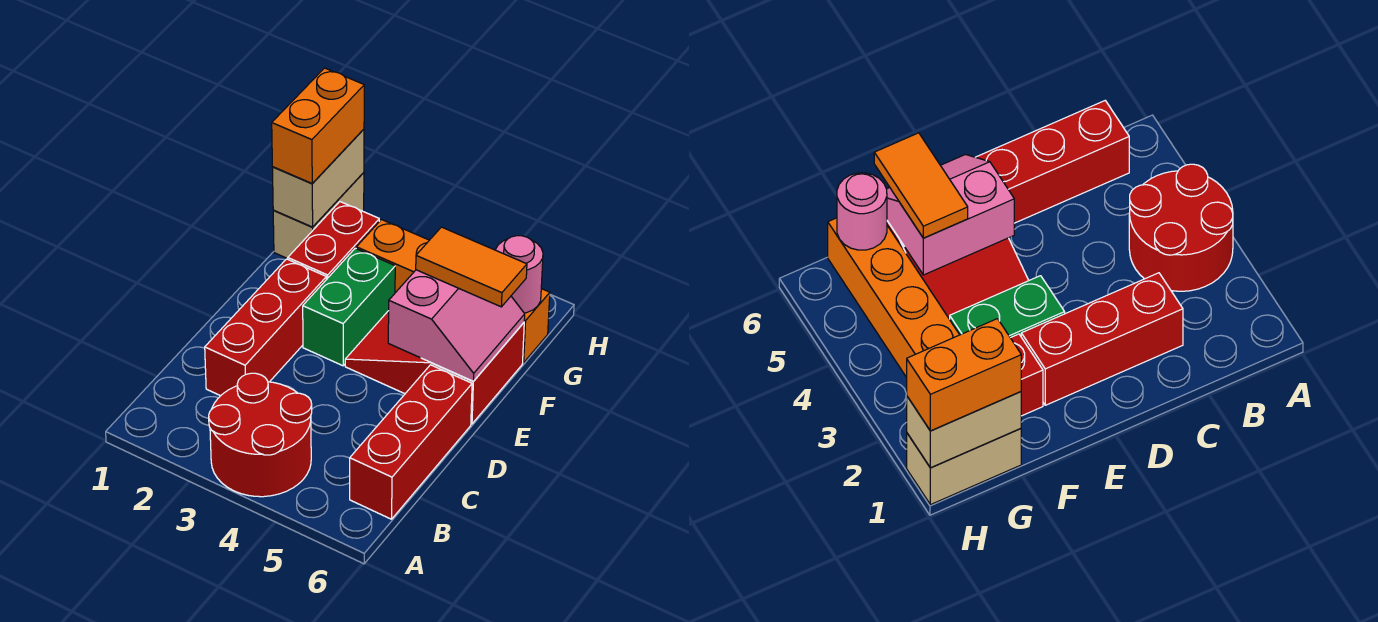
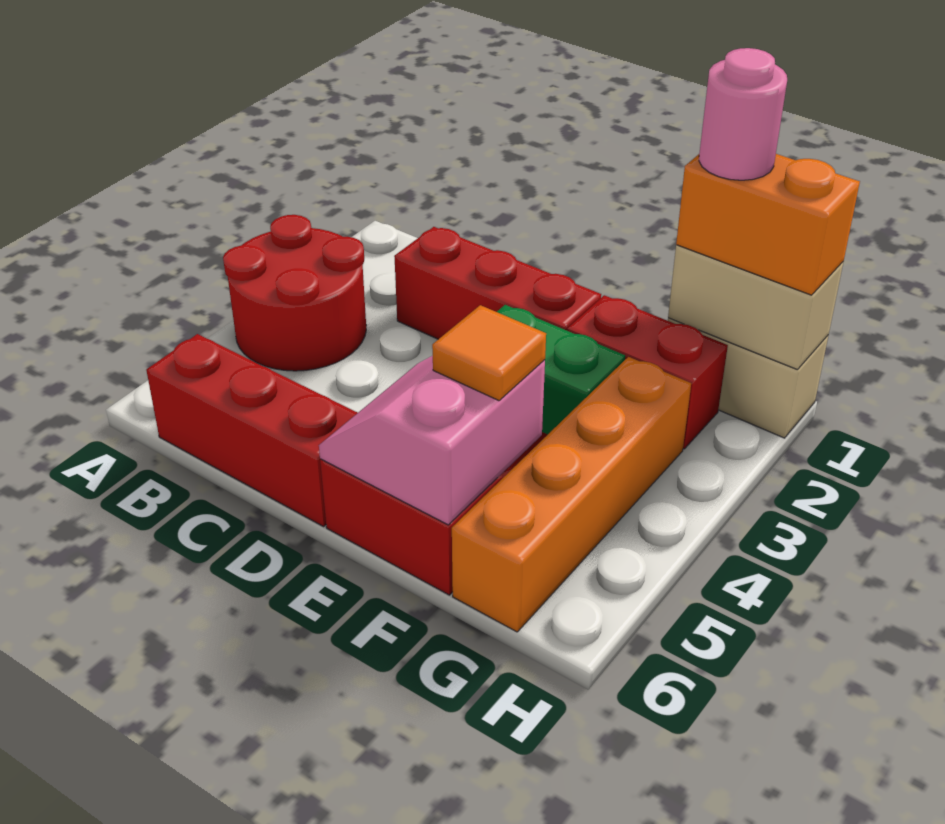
pink slope E5:F6 level 2 top 5 -> pink slope E5:F6 level 2 top F
orange tile F5:F6 level 3 -> orange tile F5 level 3
pink round brick G6 level 2 -> pink round brick G1 level 4

